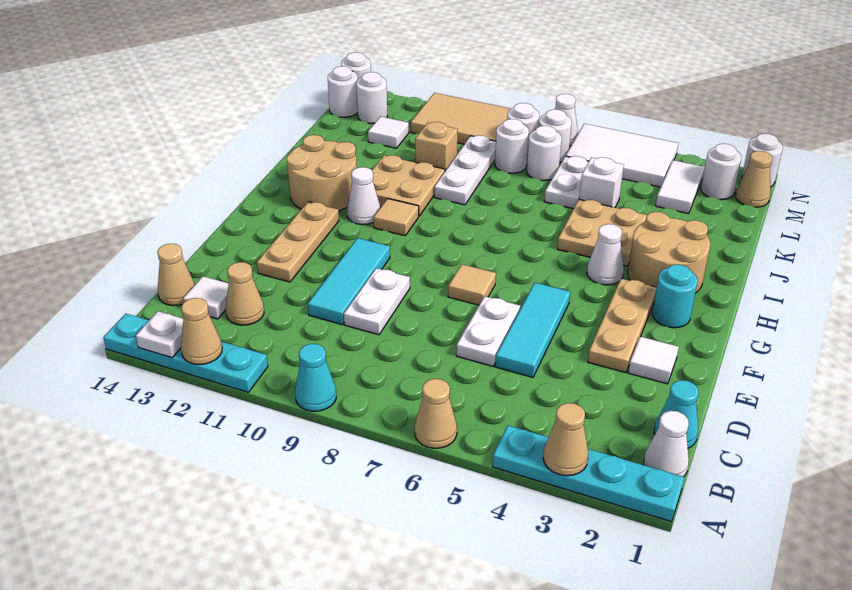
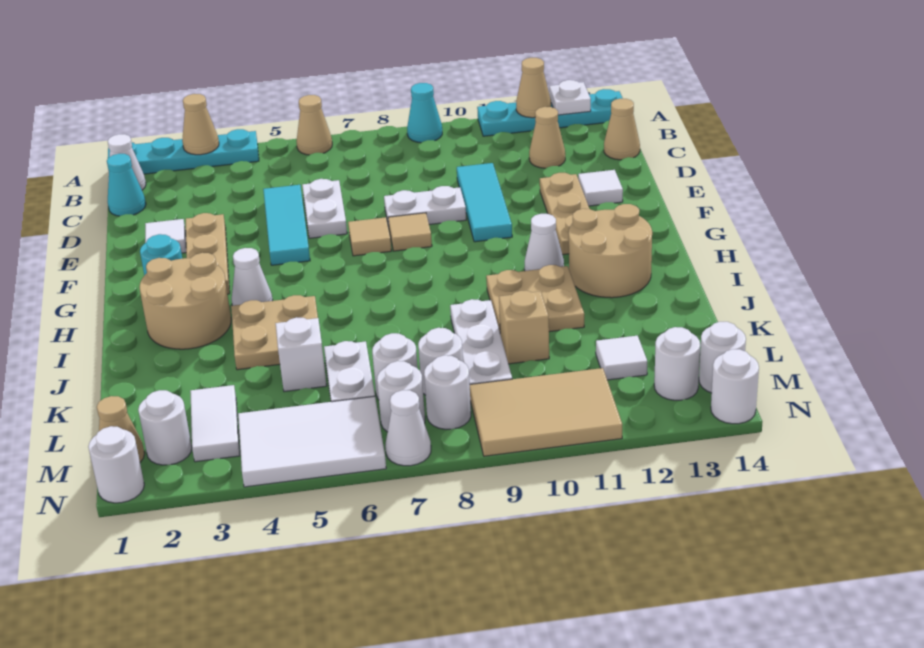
white tile C13 level 1 -> white tile E13 level 1
white plate D9:E9 level 1 -> white plate E8:E9 level 1
tan tile H10 level 1 -> tan tile F8 level 1

